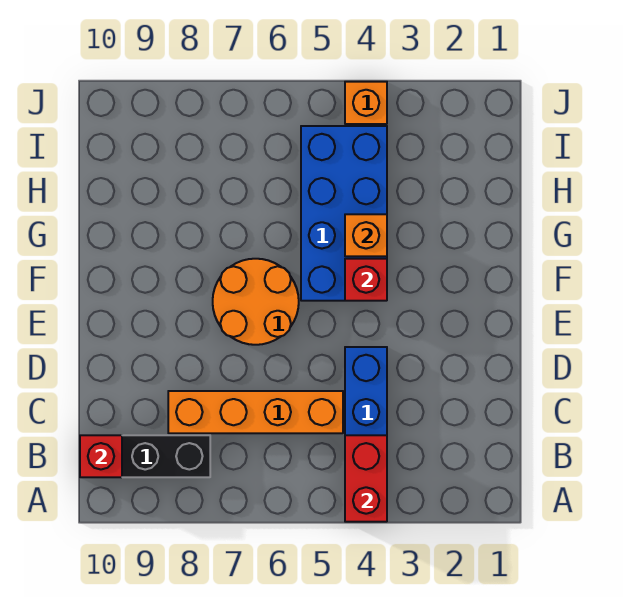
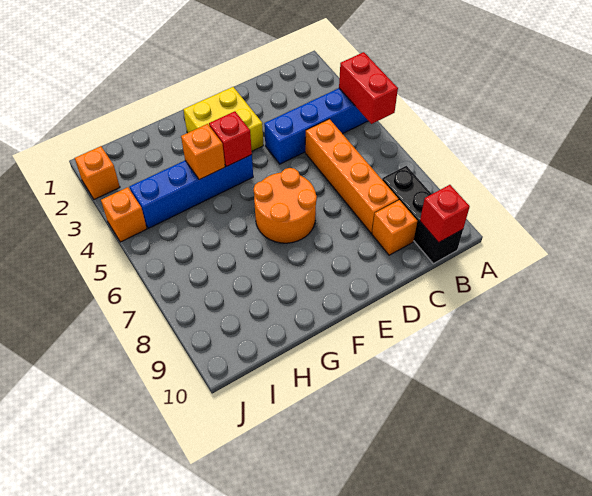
red brick A4:B4 level 2 -> red brick A4:A5 level 2
none -> orange brick C9 level 1
none -> yellow brick E2:F3 level 1
blue brick F4:I5 level 1 -> blue brick F4:I4 level 1
none -> orange brick J2 level 1

